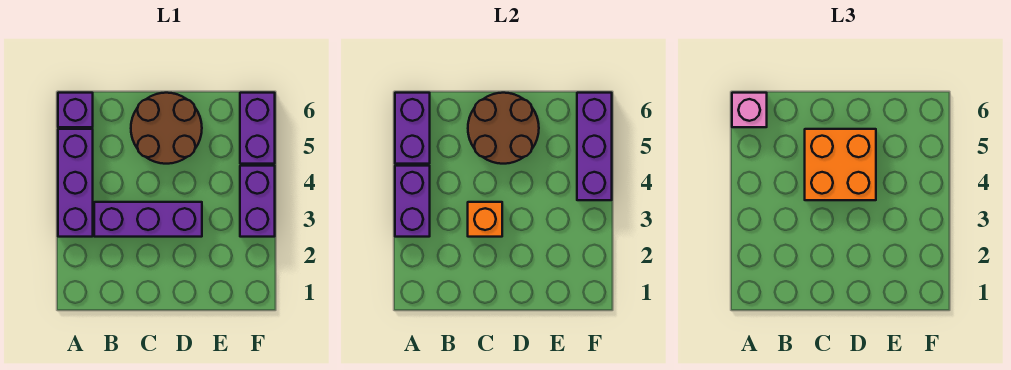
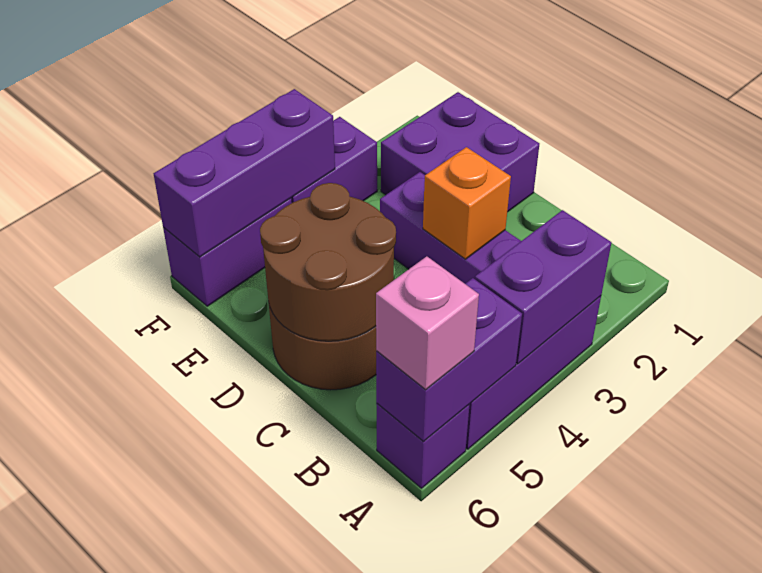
orange brick C4:D5 level 3 -> none
none -> purple brick D1:E2 level 1

